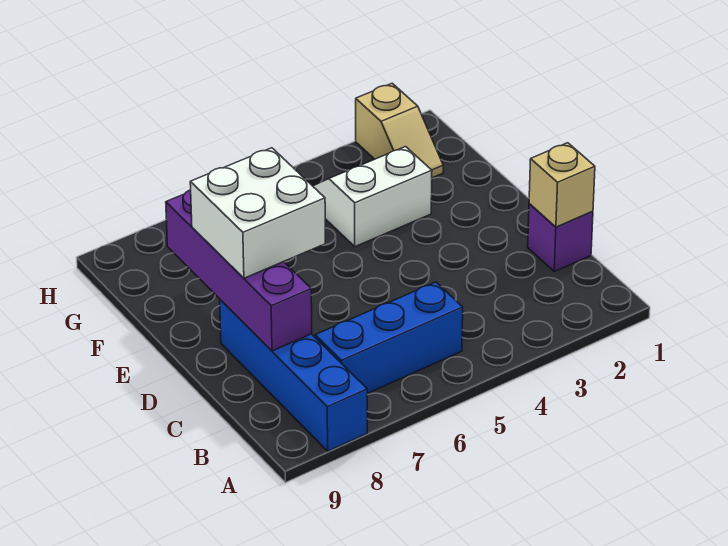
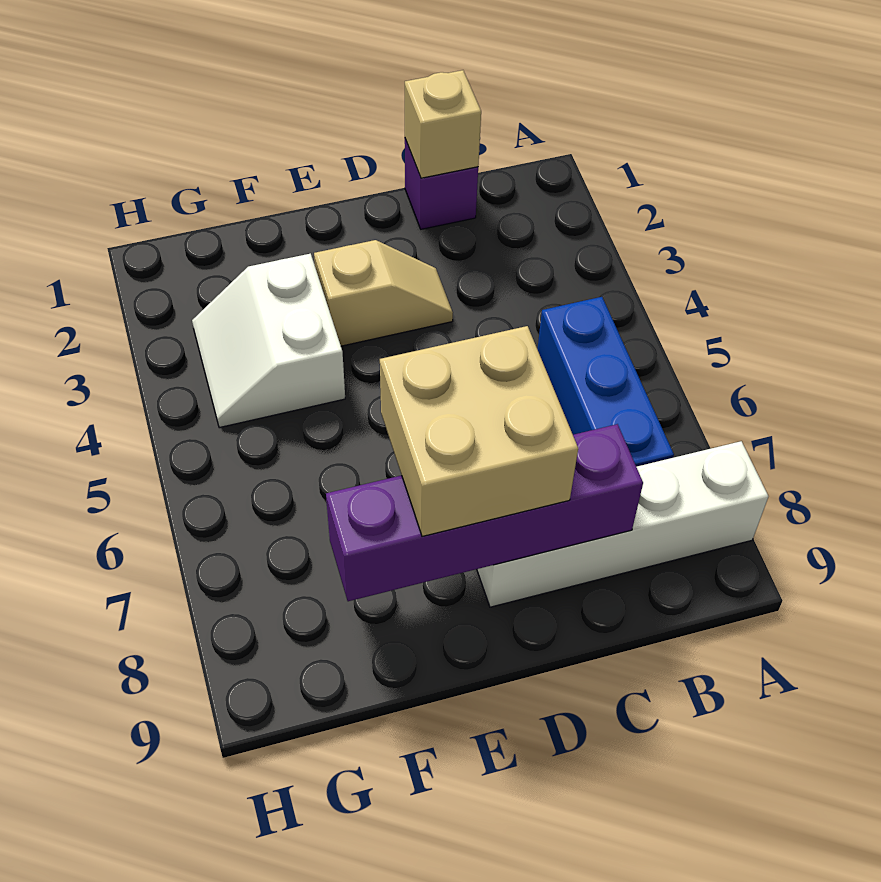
blue brick A8:D8 level 1 -> white brick A8:D8 level 1
white brick D7:E8 level 3 -> tan brick D7:E8 level 3
tan slope G2:H2 level 1 top H -> tan slope D3:E3 level 1 top E

